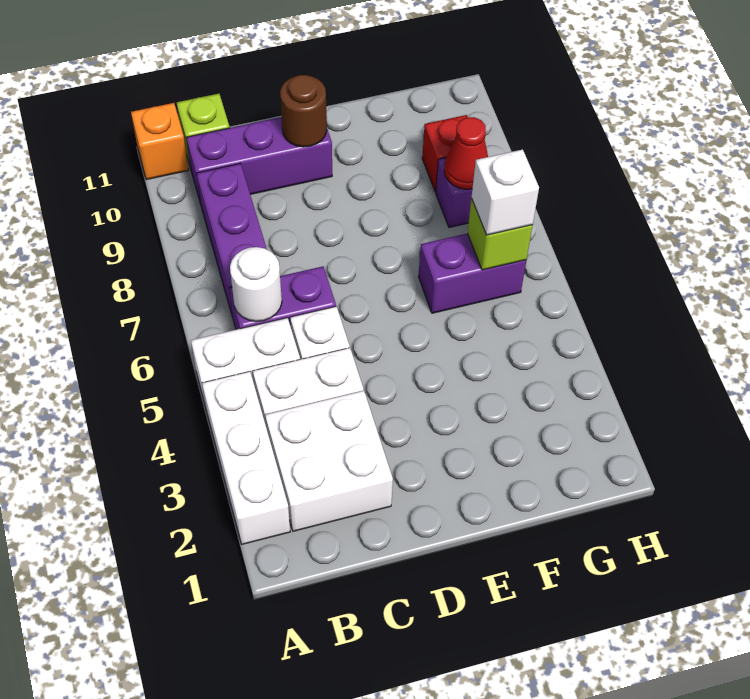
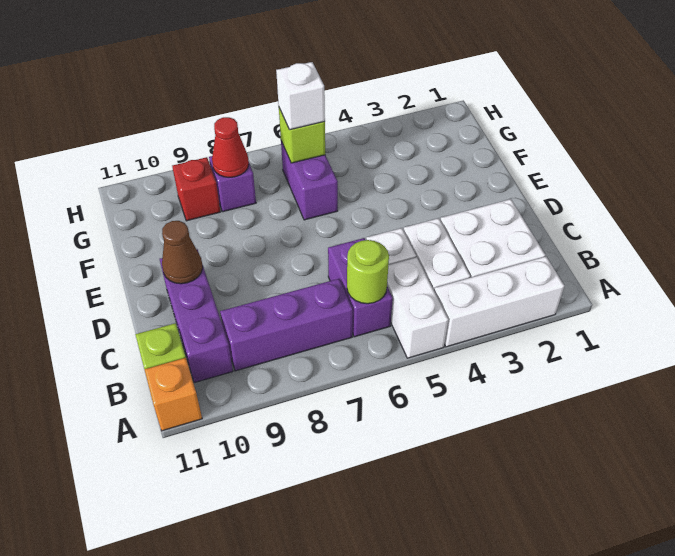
white round brick B6 level 2 -> lime round brick B6 level 2
brown round brick D10 level 2 -> brown cone D10 level 2

